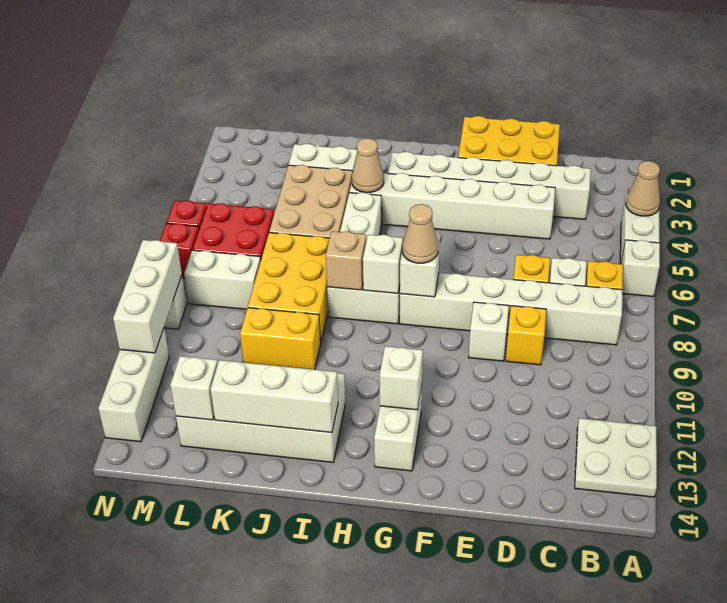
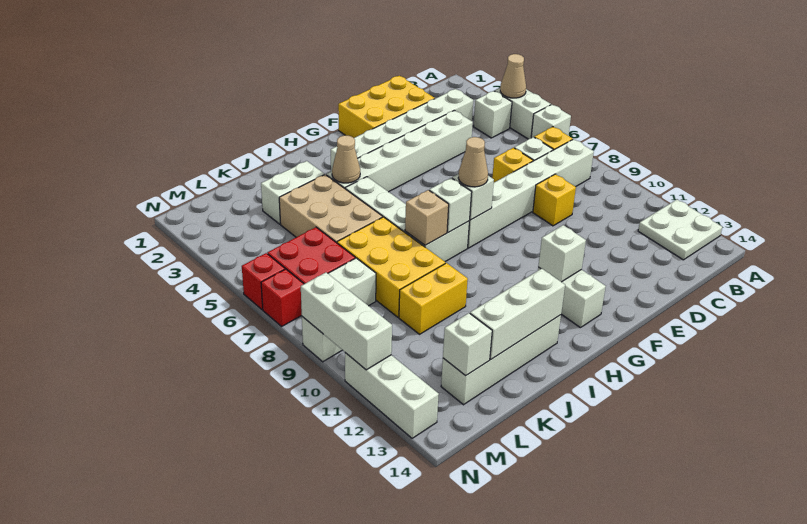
white brick E9 level 1 -> white brick B4 level 1
white brick I12:L13 level 1 -> white brick I13:L13 level 1

